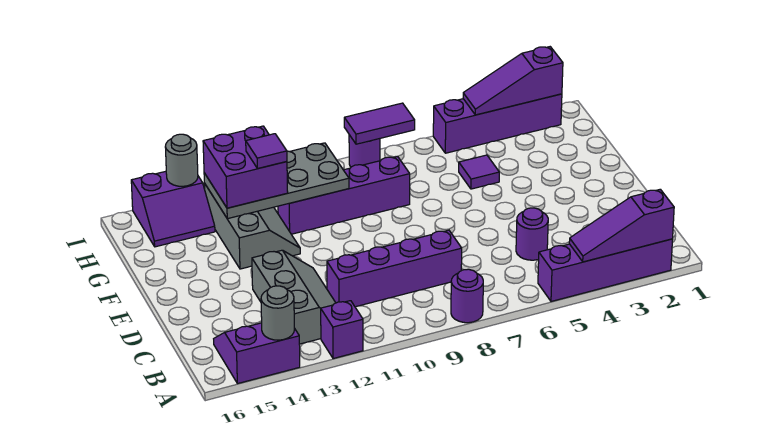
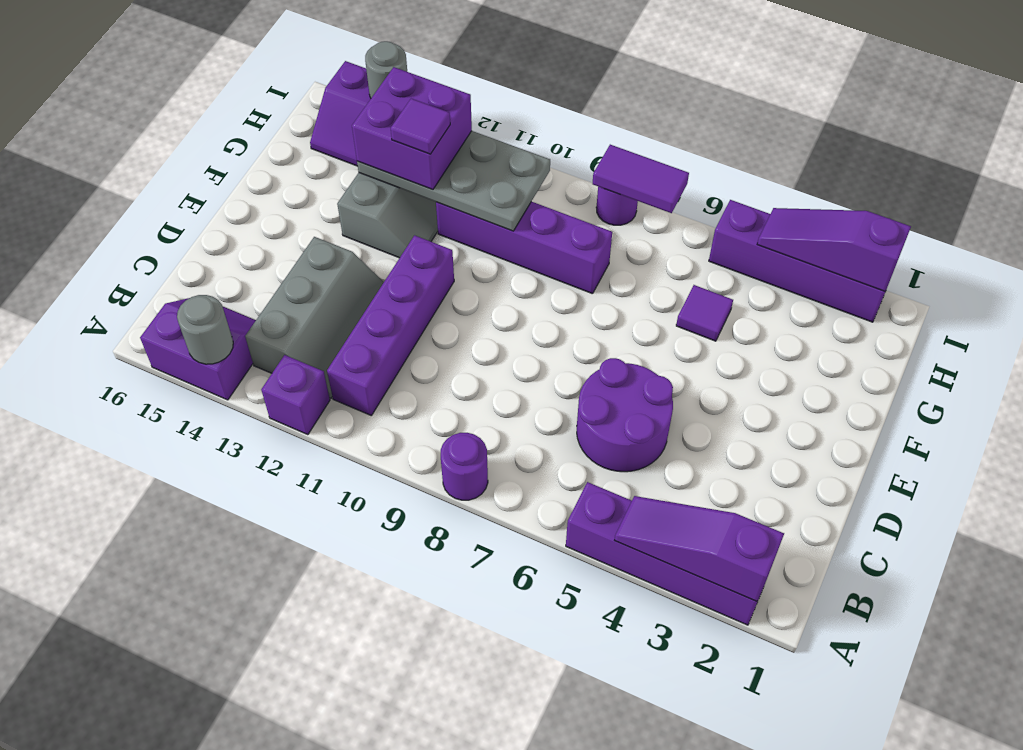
purple round brick C5 level 1 -> purple round brick C5:D6 level 1
purple brick C8:C11 level 1 -> purple brick B11:E11 level 1

